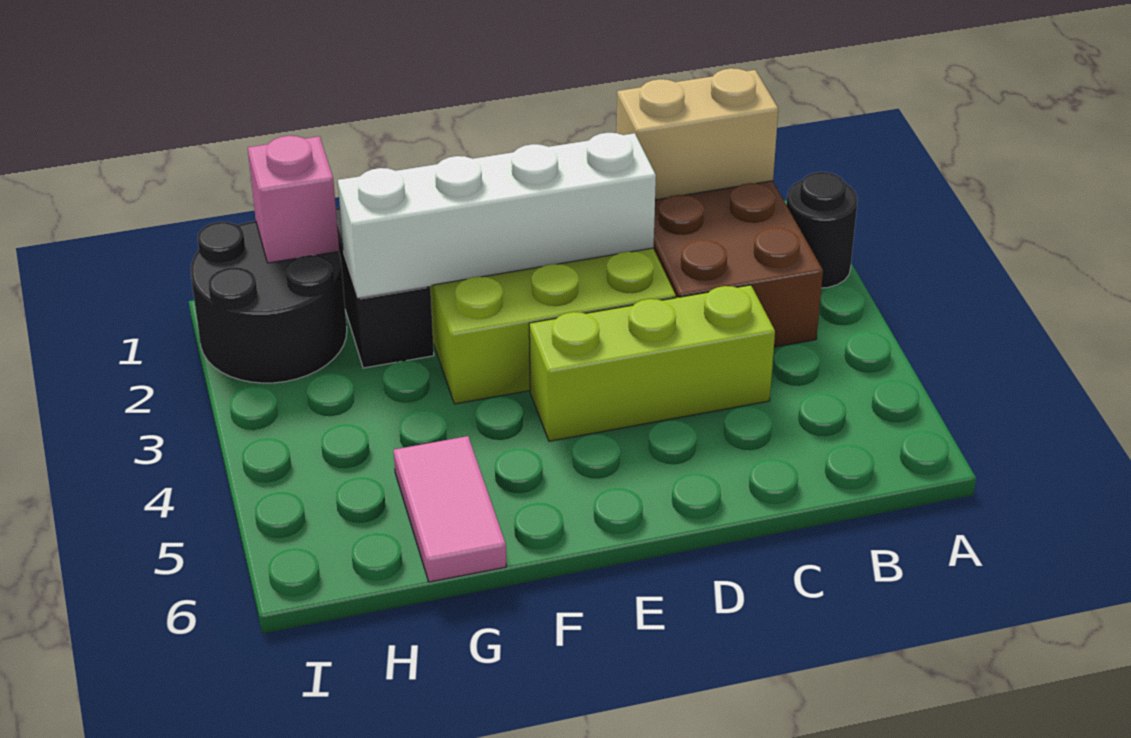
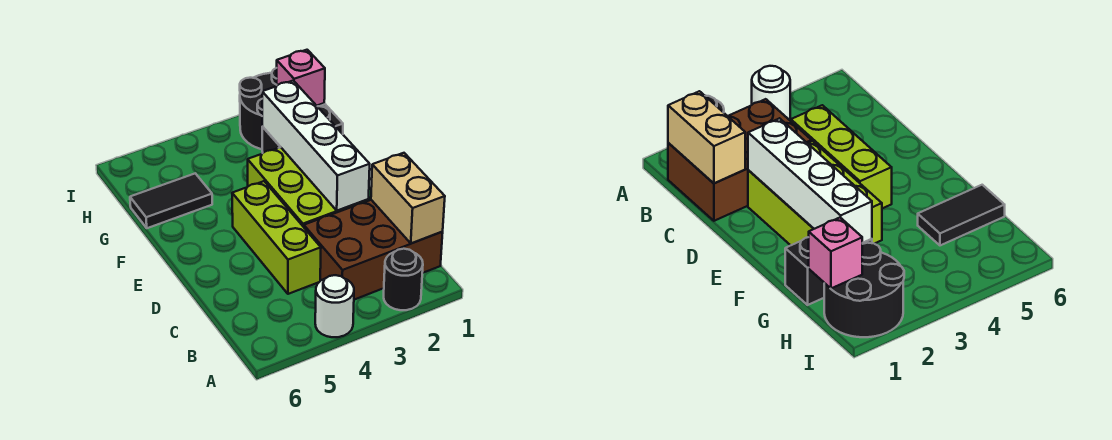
none -> white round brick A4 level 1
pink tile G5:G6 level 1 -> black tile G5:G6 level 1

